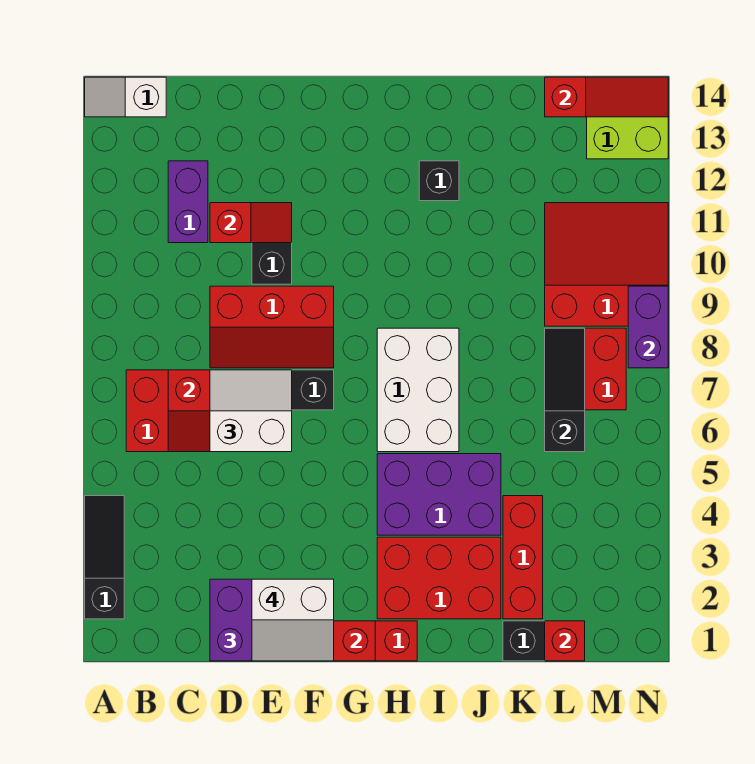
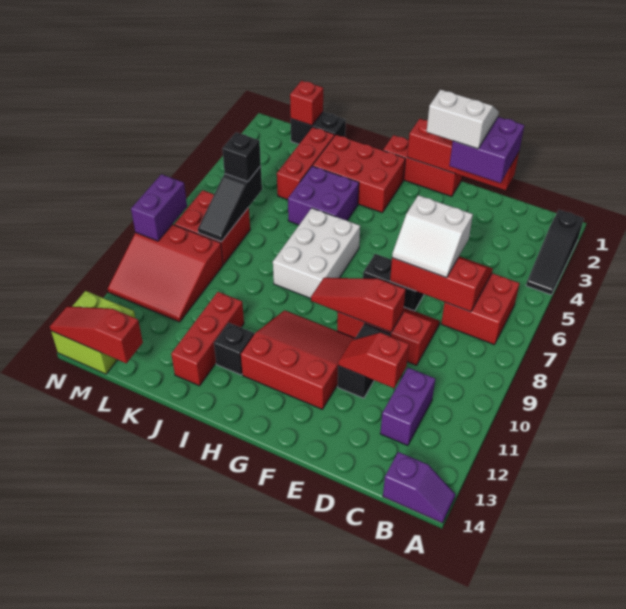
white slope A14:B14 level 1 top B -> purple slope A14:B14 level 1 top B
none -> red slope E9:G9 level 2 top E
none -> red slope F10:H12 level 1 top 12
purple brick H4:J5 level 1 -> purple brick I4:J5 level 1
none -> red brick J11:J13 level 1
none -> black brick L6 level 3

